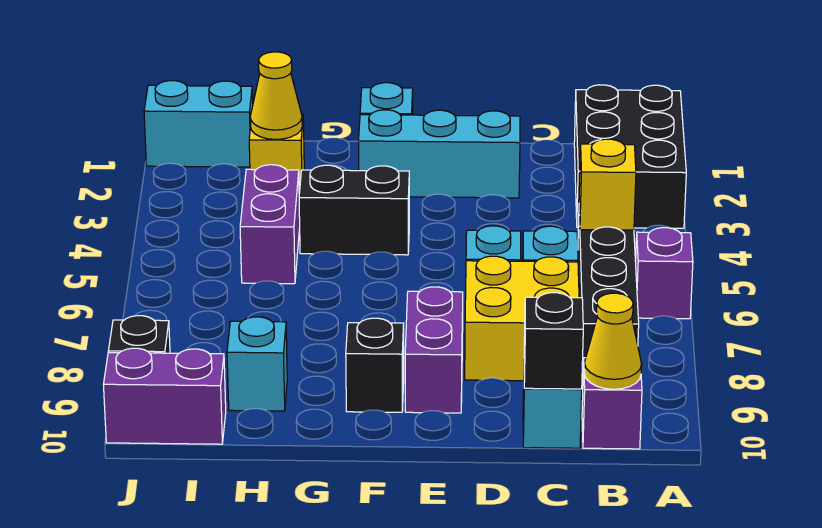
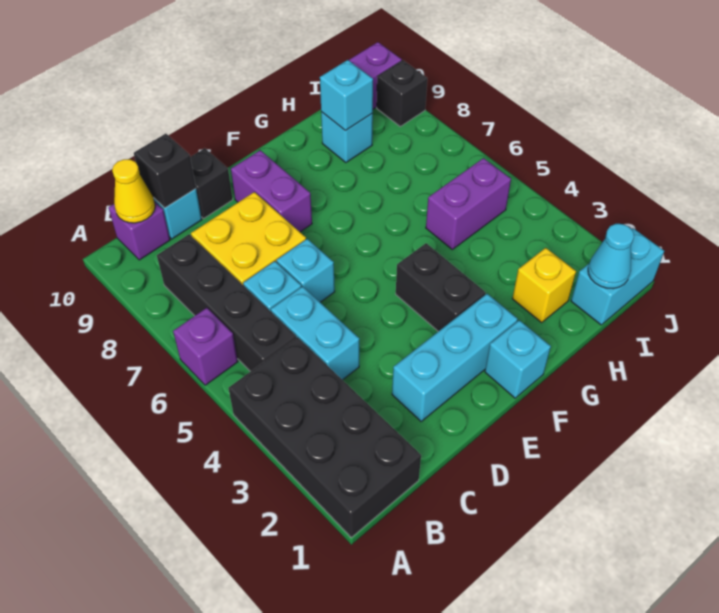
black brick A1:B3 level 1 -> black brick A1:B4 level 1
yellow brick B5 level 2 -> none
none -> cyan brick C4:C5 level 1
black brick F4:G4 level 1 -> black brick F3:F4 level 1
black brick F9 level 1 -> black brick D10 level 1
yellow cone H2 level 2 -> none
purple brick H4:H5 level 1 -> purple brick H5:I5 level 1
none -> cyan brick H9 level 2
none -> cyan cone I1 level 2

